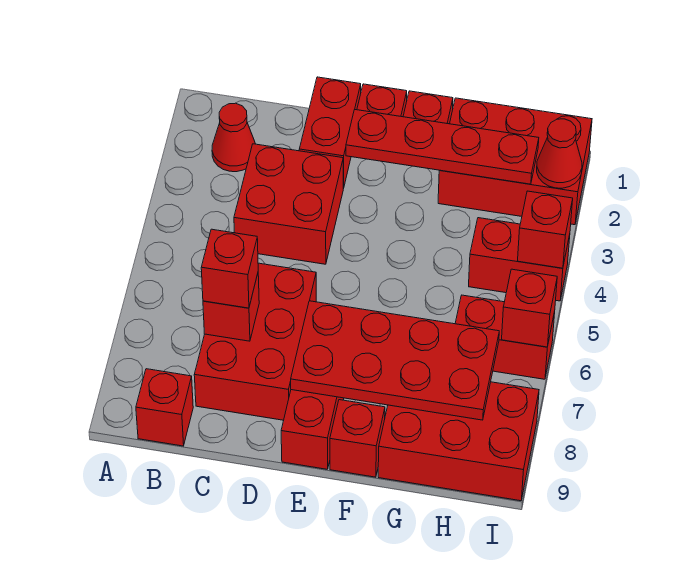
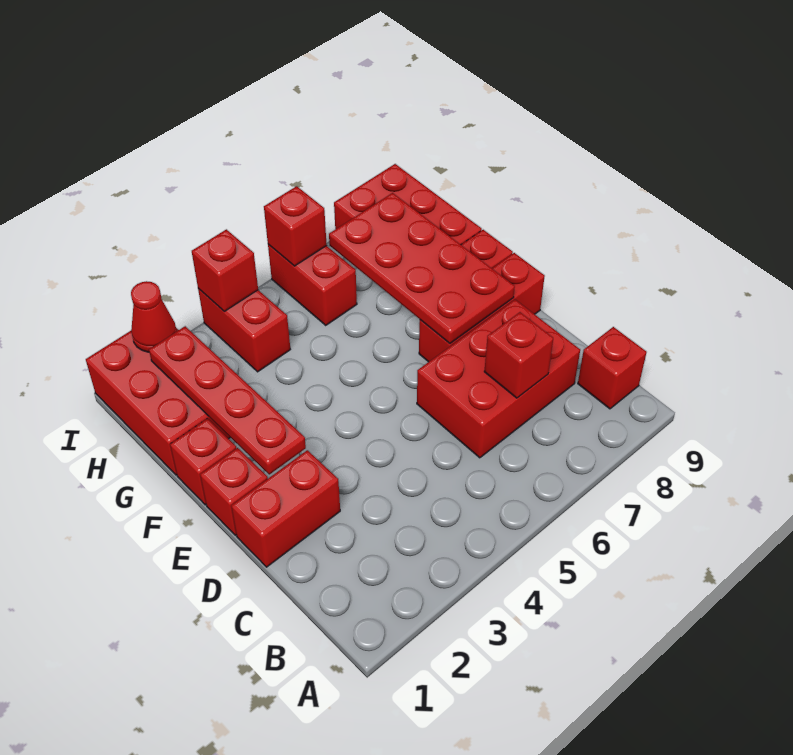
red cone B2 level 1 -> none
red brick C3:D4 level 1 -> none
red brick C7 level 3 -> none

